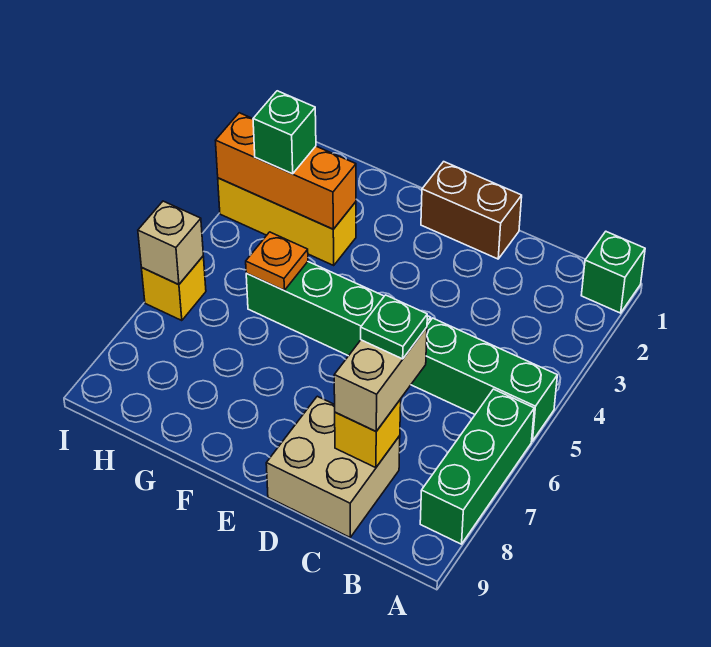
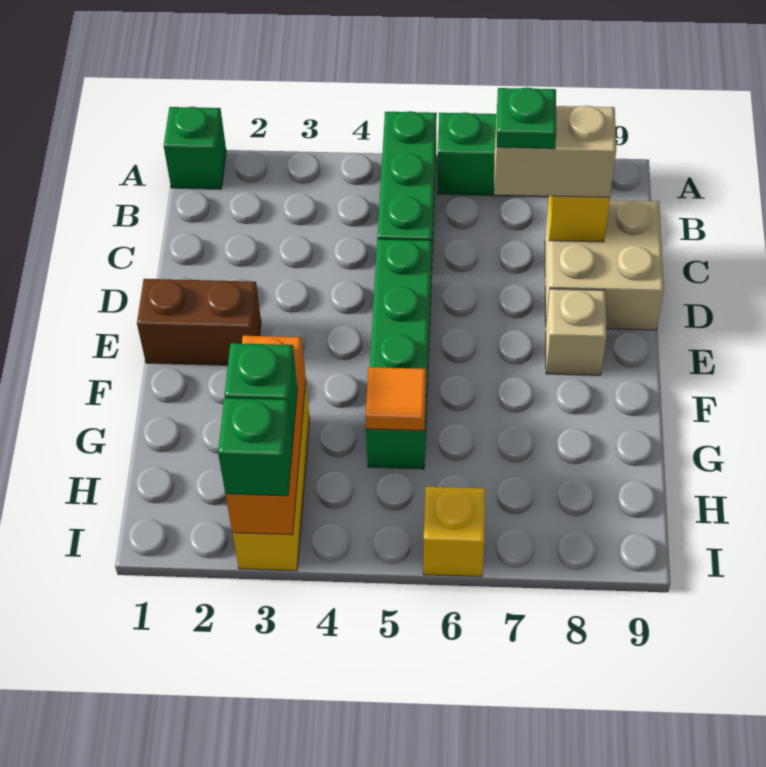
brown brick D1:E1 level 1 -> brown brick E1:E2 level 1
orange plate G5 level 2 -> orange tile G5 level 2
none -> green brick I3 level 3
tan brick I6 level 2 -> tan brick E8 level 1

